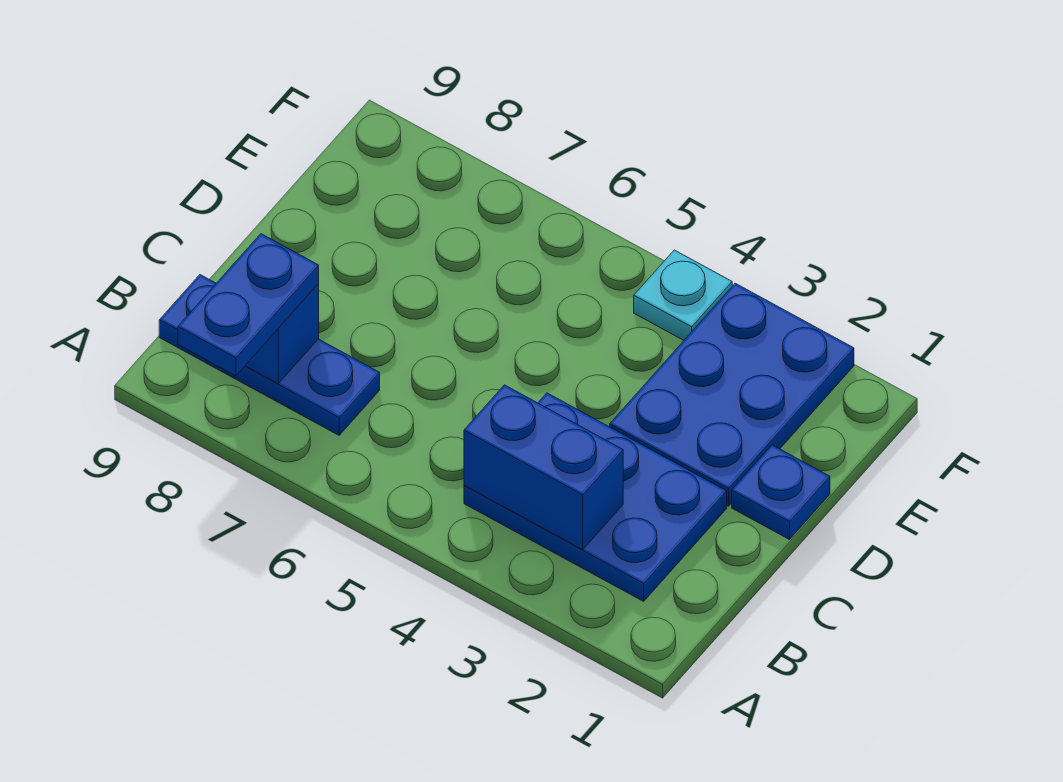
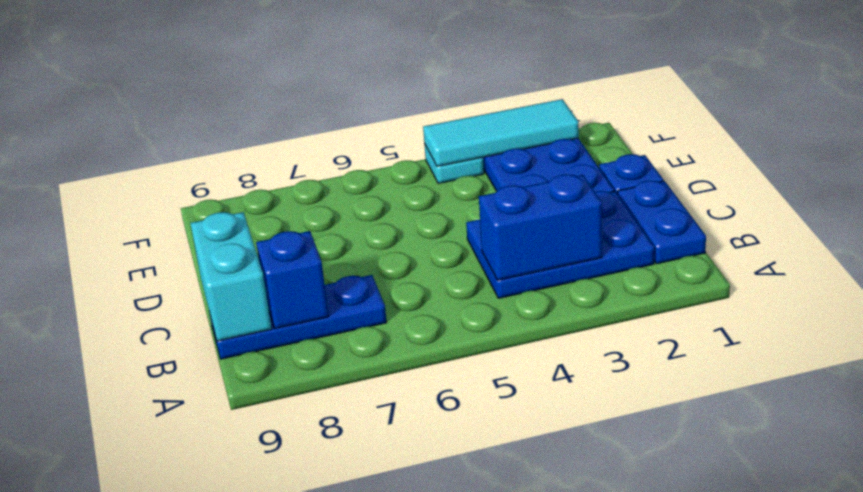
blue plate A8:B8 level 3 -> blue plate B1:C1 level 1
none -> cyan brick B9:C9 level 2
none -> cyan tile F2:F4 level 2

